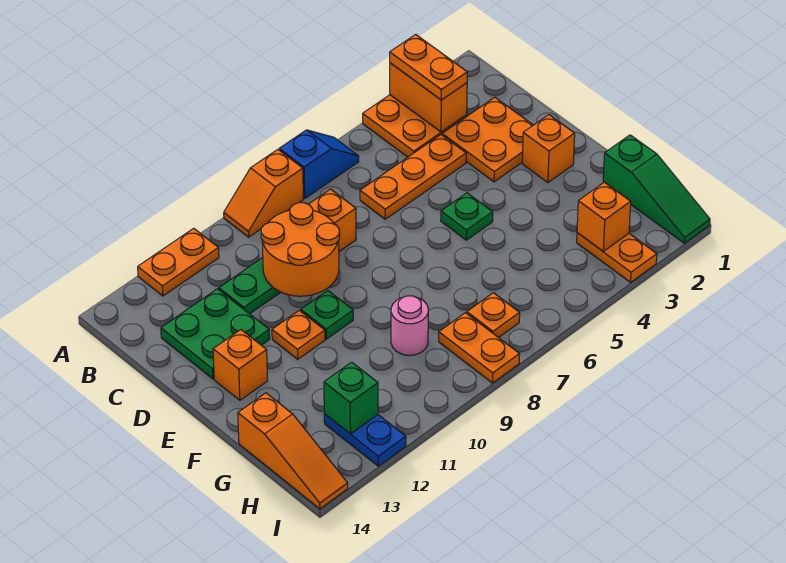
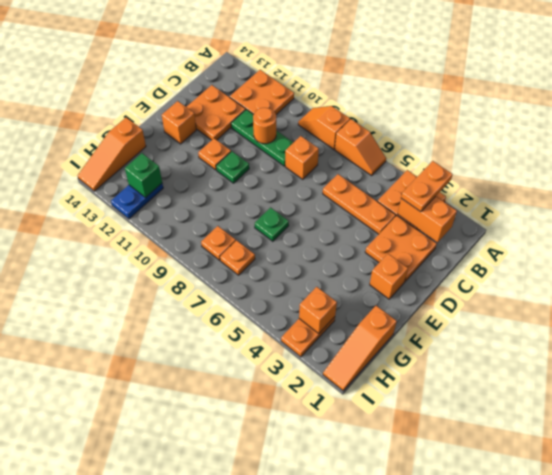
orange brick A3:B3 level 2 -> orange brick B2:B3 level 2
blue slope A6:A7 level 1 top 7 -> orange slope A6:A7 level 1 top 7
orange plate A11:A12 level 1 -> orange plate A11:B12 level 1
orange round brick C9:D10 level 2 -> orange round brick C10 level 2
green plate C12:D13 level 1 -> orange plate C12:D13 level 1
green plate E5 level 1 -> green plate F7 level 1
green slope G1:I1 level 1 top G -> orange slope G1:I1 level 1 top G
pink round brick G9 level 1 -> none
orange plate H8:I8 level 1 -> orange plate H8 level 1

